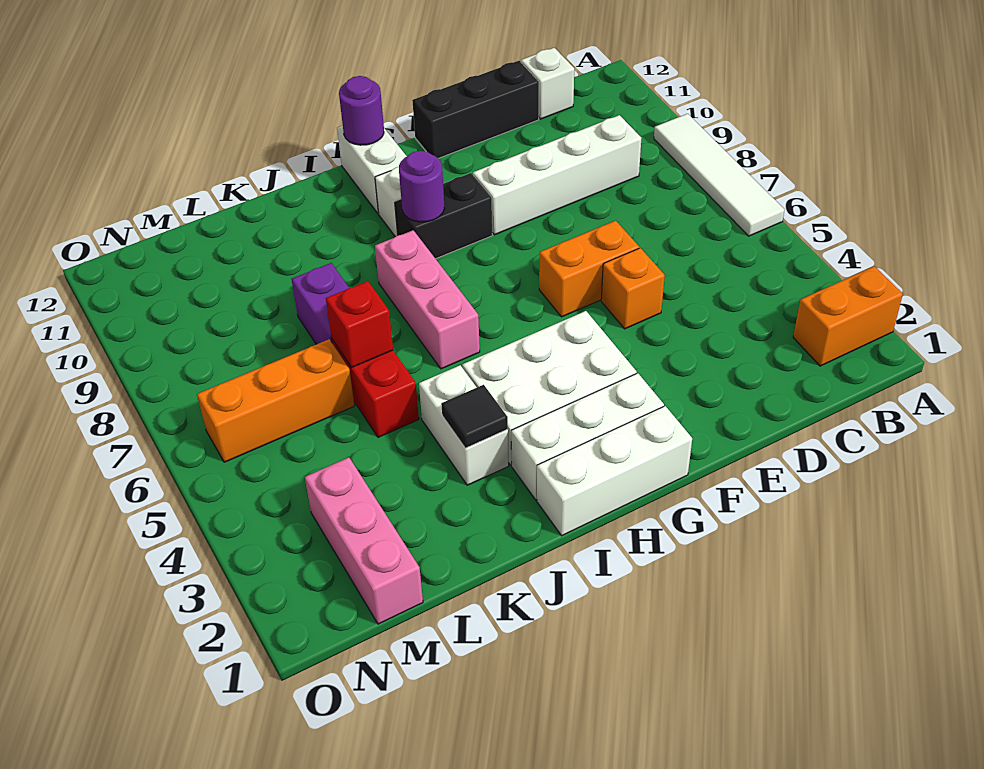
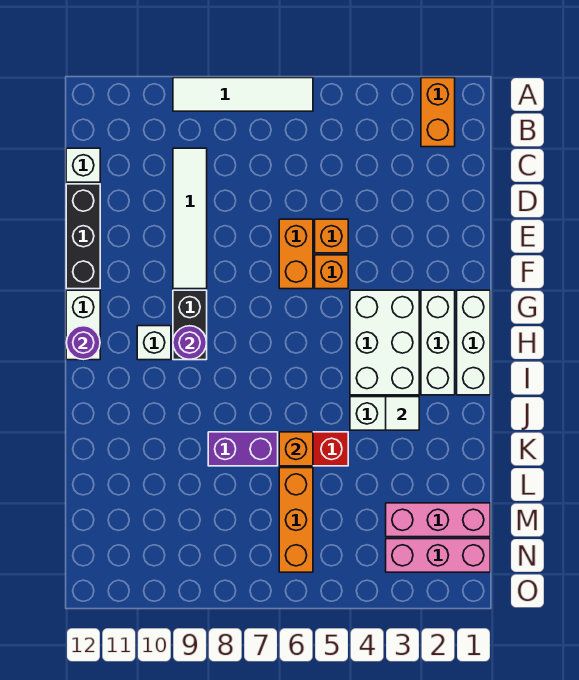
white brick C9:F9 level 1 -> white tile C9:F9 level 1
none -> orange brick F5 level 1
white brick H11:H12 level 1 -> white brick G12:H12 level 1
pink brick I6:I8 level 1 -> pink brick N1:N3 level 1
black tile J3 level 2 -> white tile J3 level 2
red brick K6 level 2 -> orange brick K6 level 2

